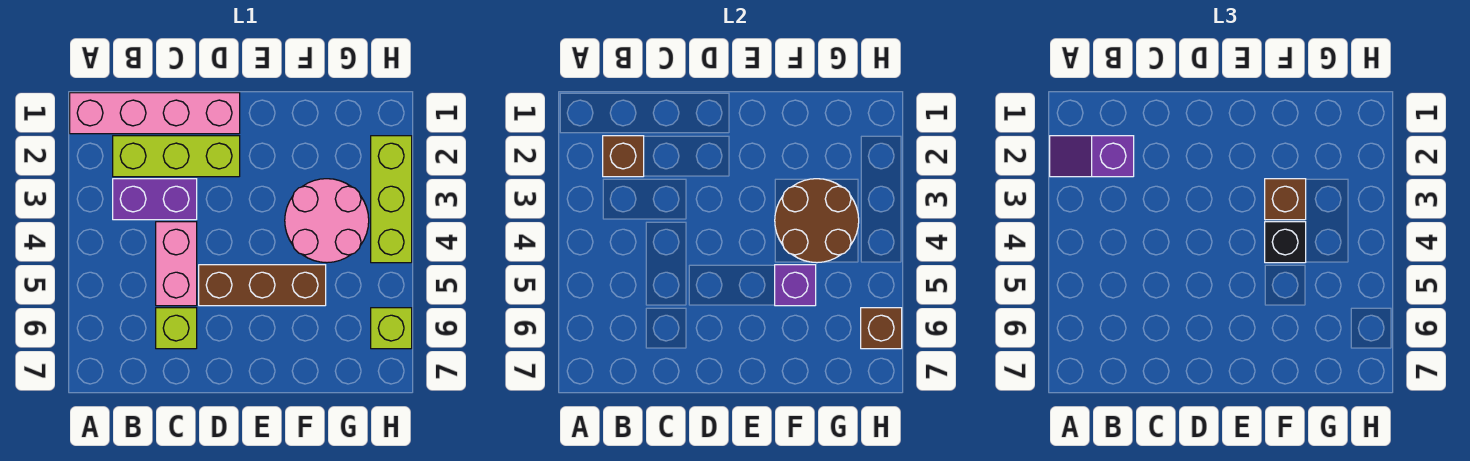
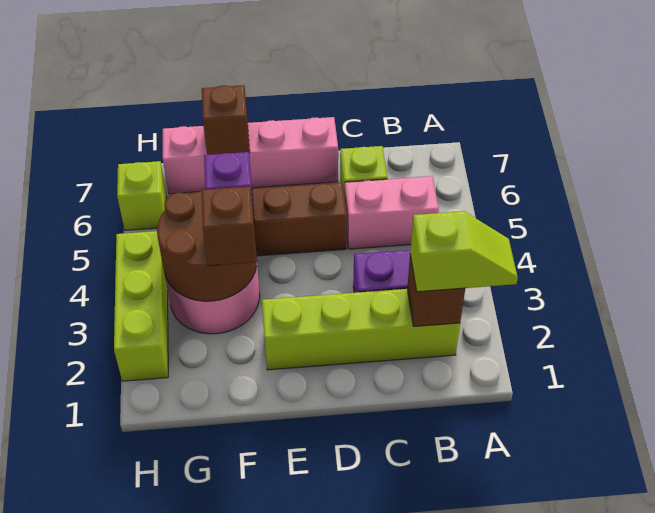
pink brick A1:D1 level 1 -> pink brick D7:G7 level 1
purple slope A2:B2 level 3 top B -> lime slope A2:B2 level 3 top B
lime brick B2:D2 level 1 -> lime brick B2:E2 level 1
pink brick C4:C5 level 1 -> pink brick B5:C5 level 1
black brick F4 level 3 -> none
brown brick H6 level 2 -> brown brick F7 level 2

